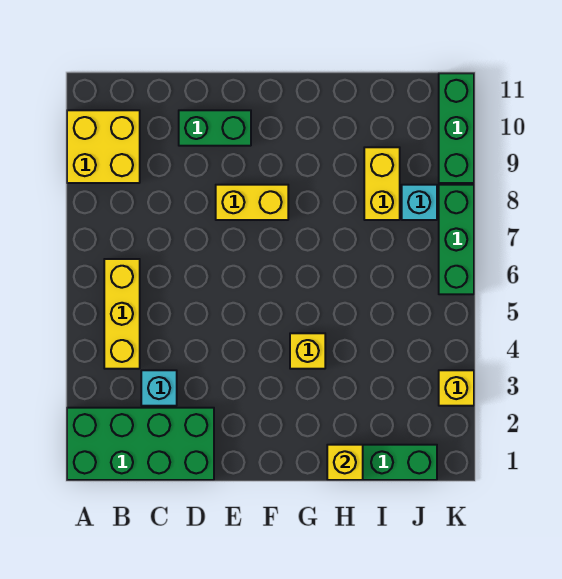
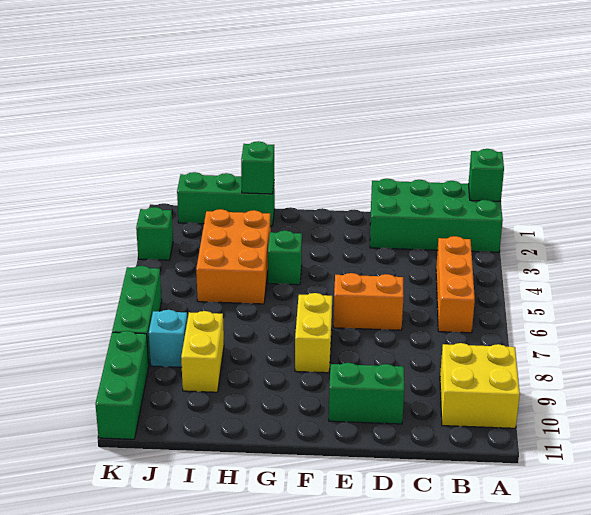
none -> green brick A1 level 2
yellow brick B4:B6 level 1 -> orange brick B4:B6 level 1
cyan brick C3 level 1 -> none
none -> orange brick D6:E6 level 1
yellow brick E8:F8 level 1 -> yellow brick F7:F8 level 1
yellow brick G4 level 1 -> green brick G4 level 1
yellow brick H1 level 2 -> green brick H1 level 2
none -> orange brick H3:I5 level 1
yellow brick K3 level 1 -> green brick K3 level 1

